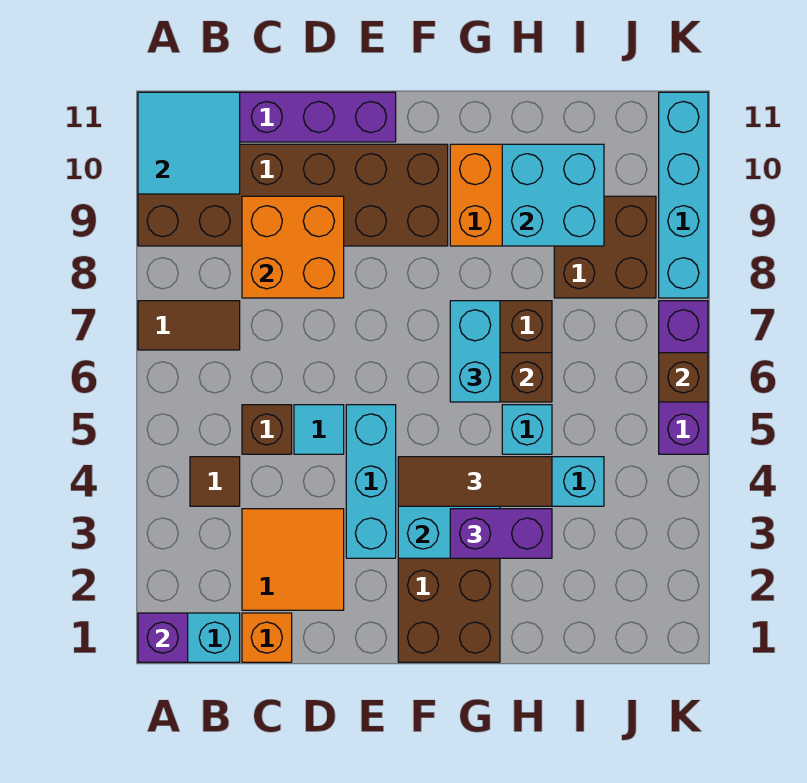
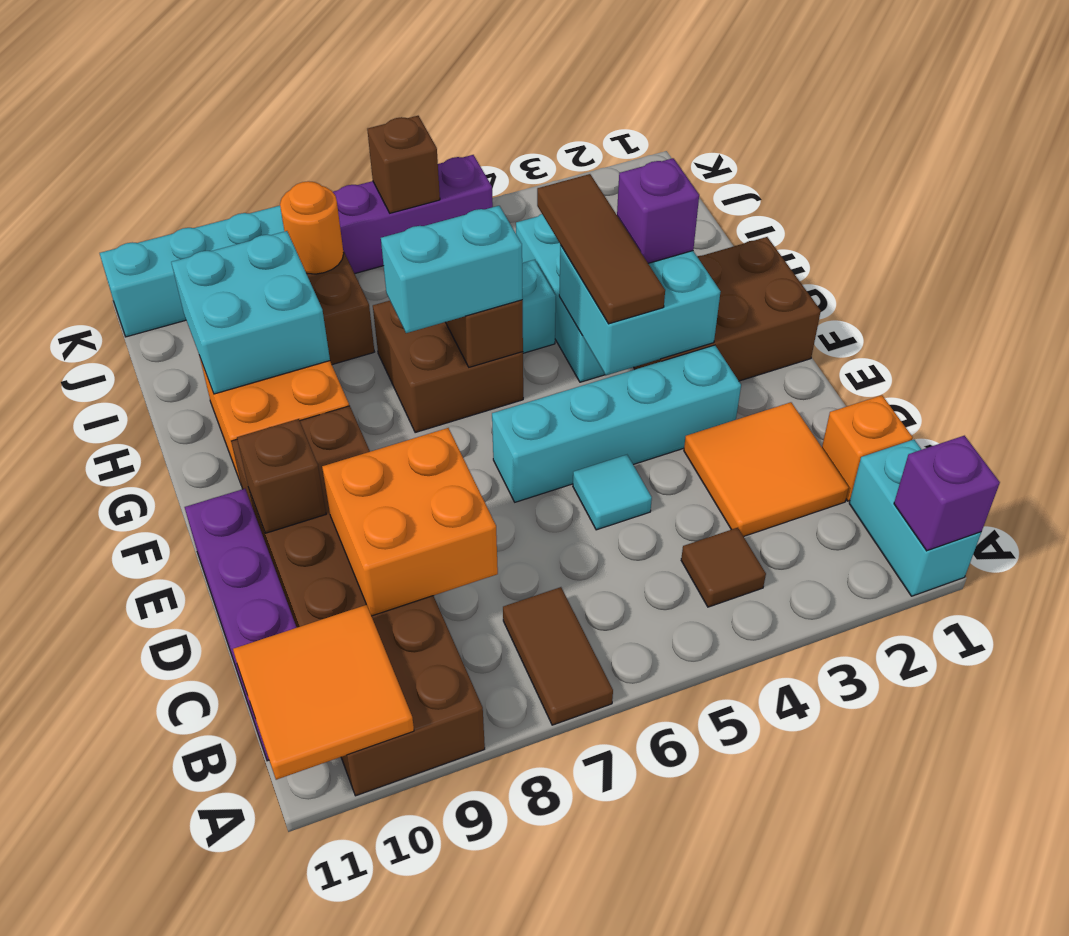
cyan tile A10:B11 level 2 -> orange tile A10:B11 level 2
brown brick C5 level 1 -> brown brick E10 level 2
cyan brick E3:E5 level 1 -> cyan brick E3:E6 level 1
purple brick G3:H3 level 3 -> purple brick G3 level 3
none -> orange round brick J8 level 2

